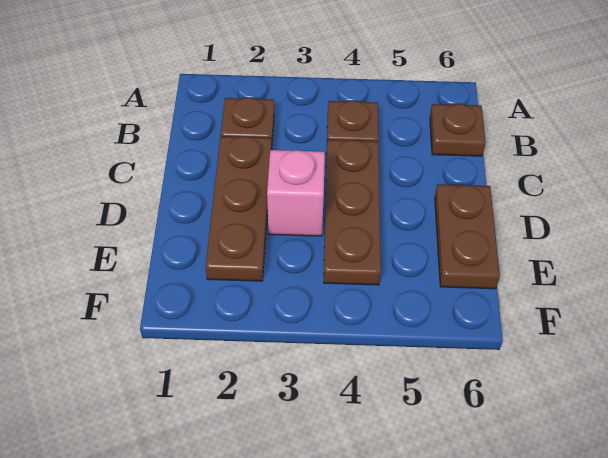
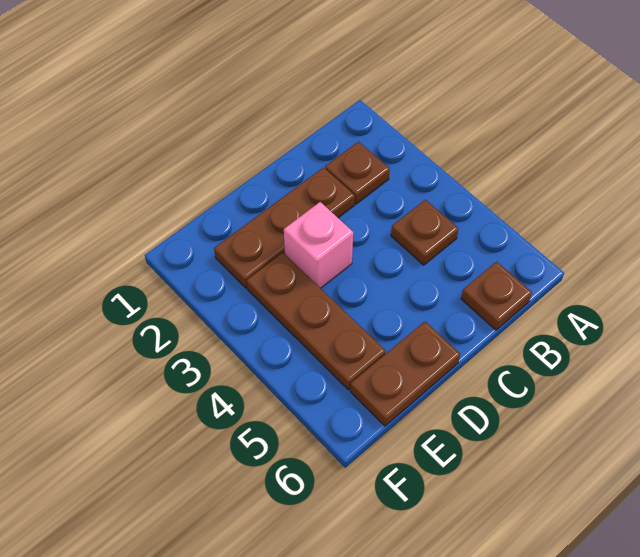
brown plate C4:E4 level 1 -> brown plate E3:E5 level 1

